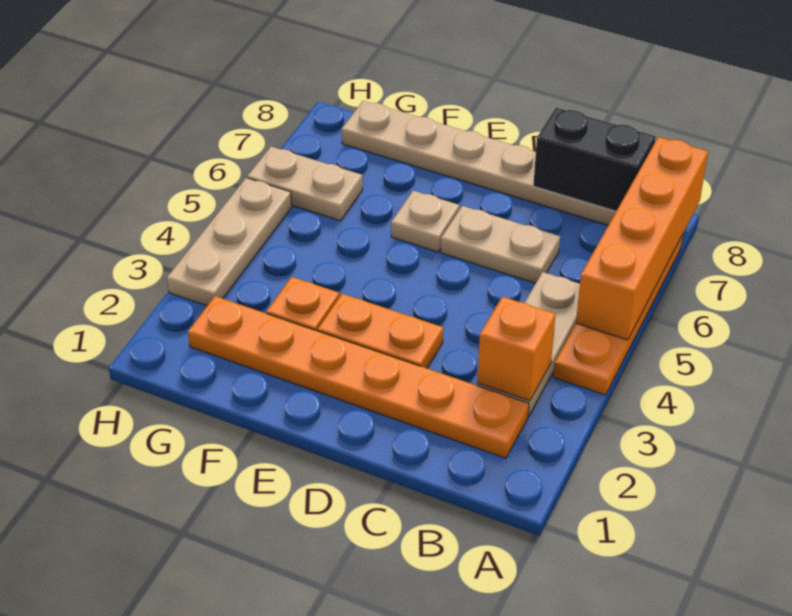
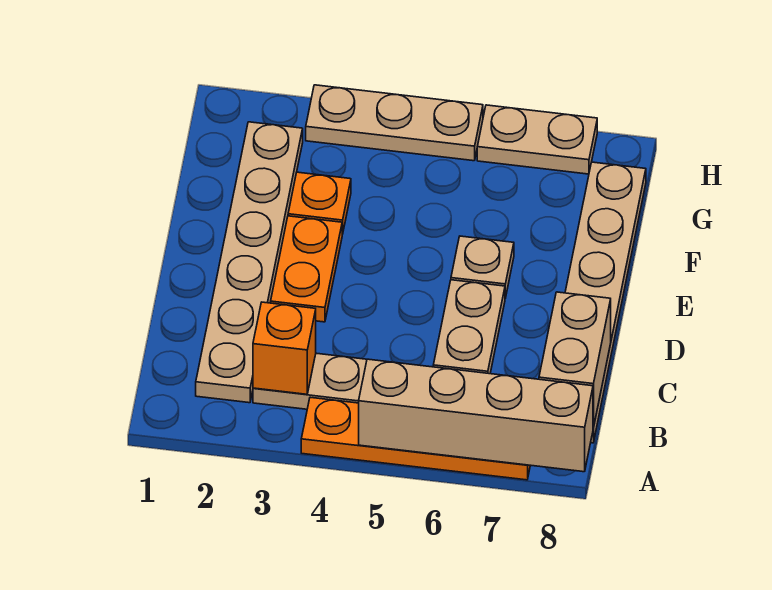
orange brick A5:A8 level 2 -> tan brick A5:A8 level 2
orange plate B2:G2 level 1 -> tan plate B2:G2 level 1
black brick B8:C8 level 2 -> tan brick B8:C8 level 2
tan plate G6:H6 level 1 -> tan plate H6:H7 level 1

